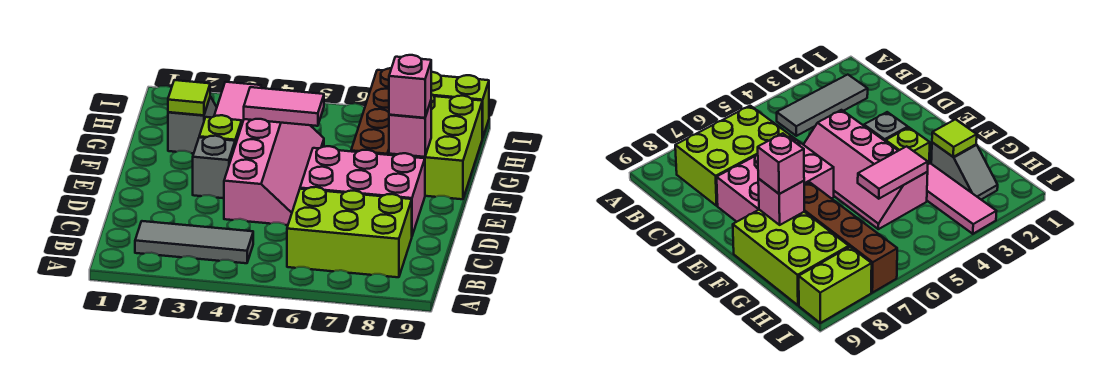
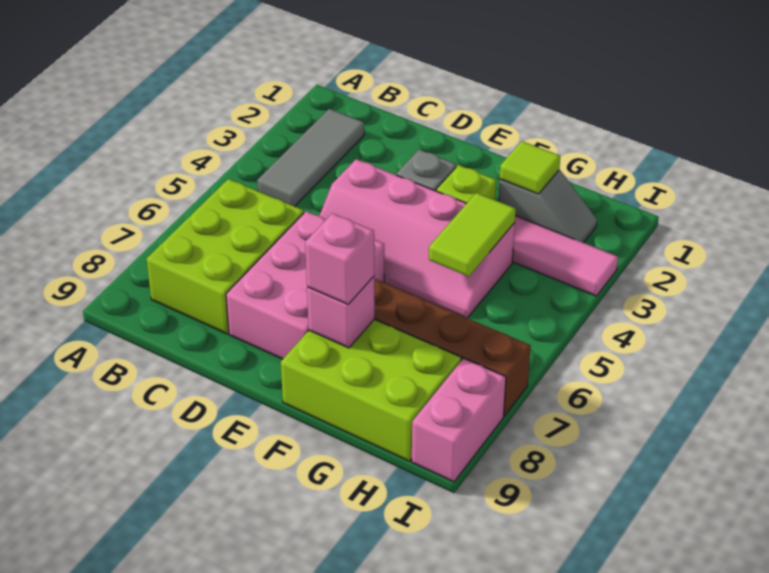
pink tile G4:G5 level 2 -> lime tile G4:G5 level 2
lime brick I8:I9 level 1 -> pink brick I8:I9 level 1

